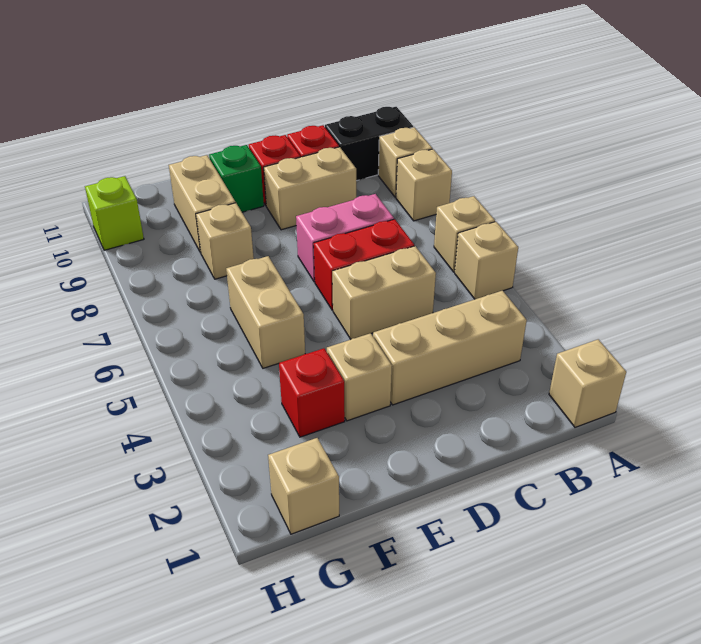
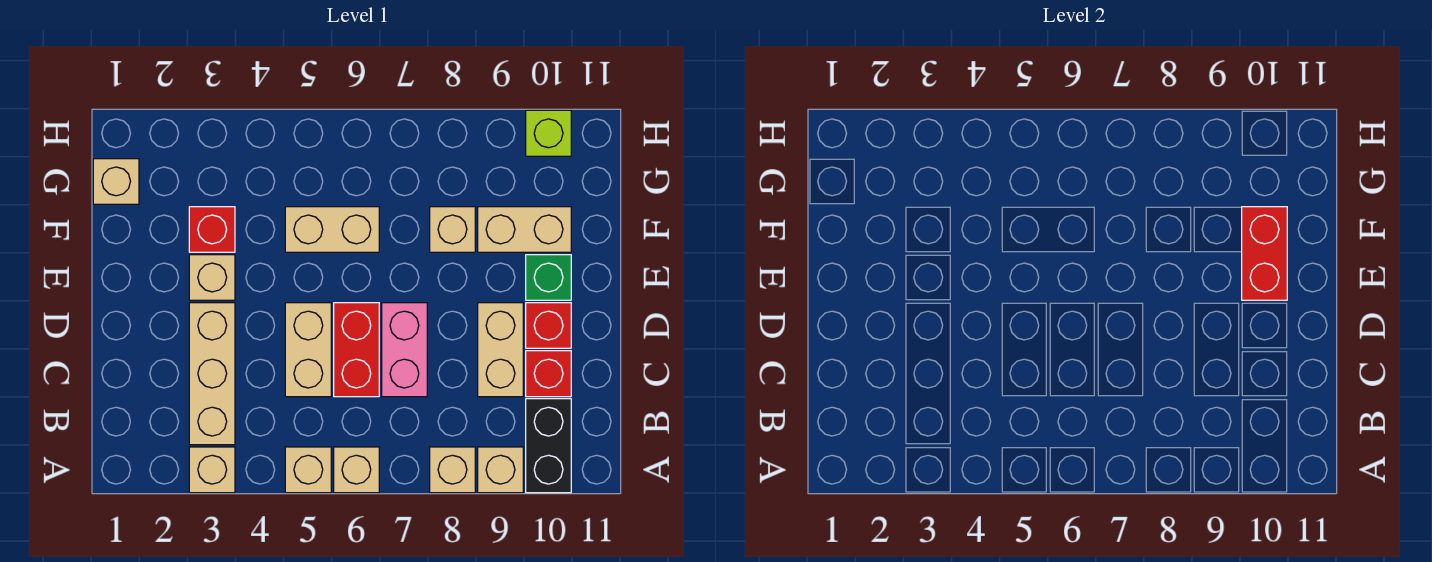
tan brick A1 level 1 -> tan brick A3 level 1
none -> red brick E10:F10 level 2

